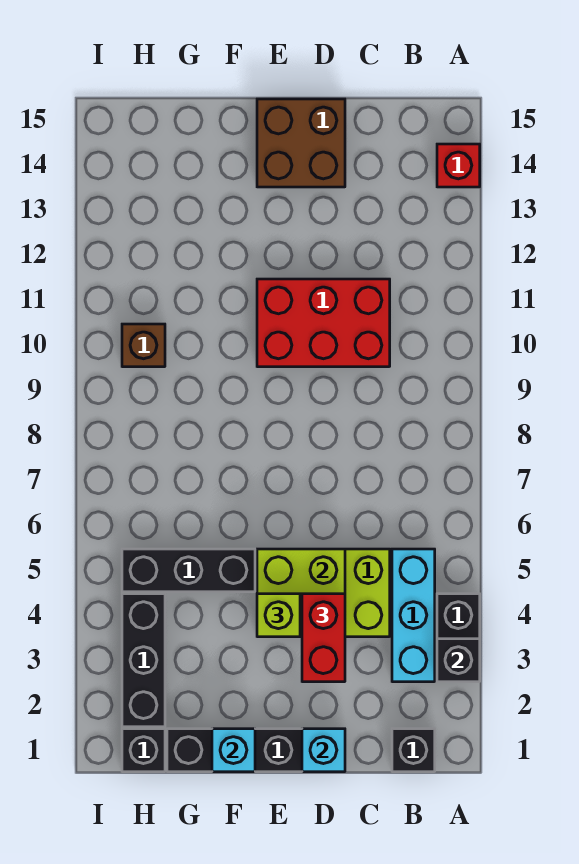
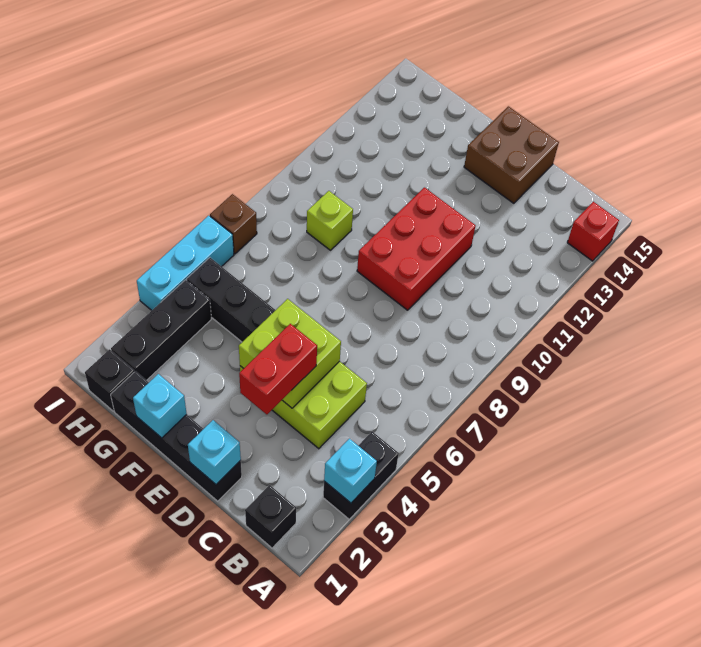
black brick A3 level 2 -> cyan brick A3 level 2
cyan brick B3:B5 level 1 -> cyan brick I4:I6 level 1
red brick C10:E11 level 1 -> red brick D9:E11 level 1
lime brick E4 level 3 -> lime brick G9 level 1
brown brick H10 level 1 -> brown brick I7 level 1

